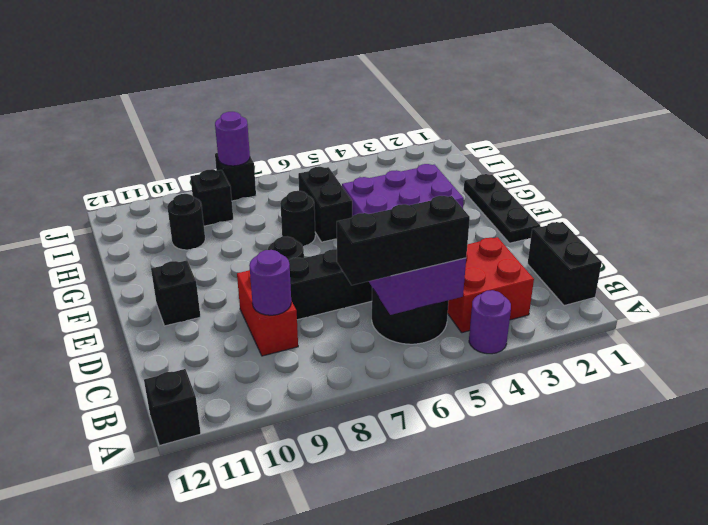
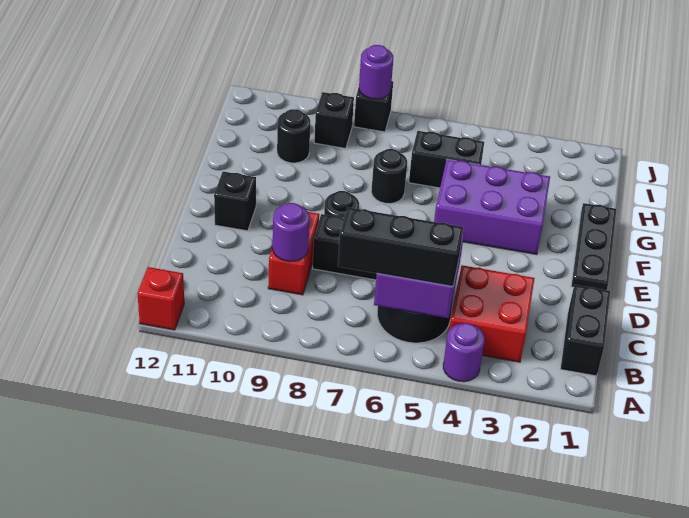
black brick A12 level 1 -> red brick A12 level 1
black brick G6:H6 level 1 -> black brick H5:H6 level 1

